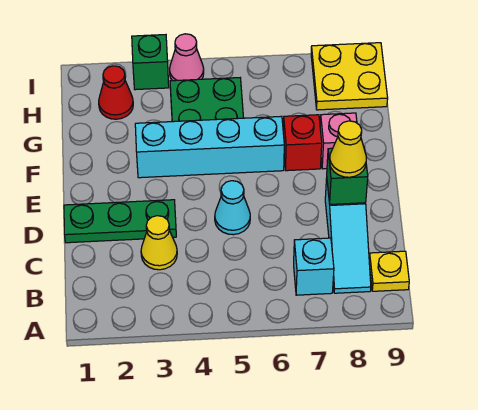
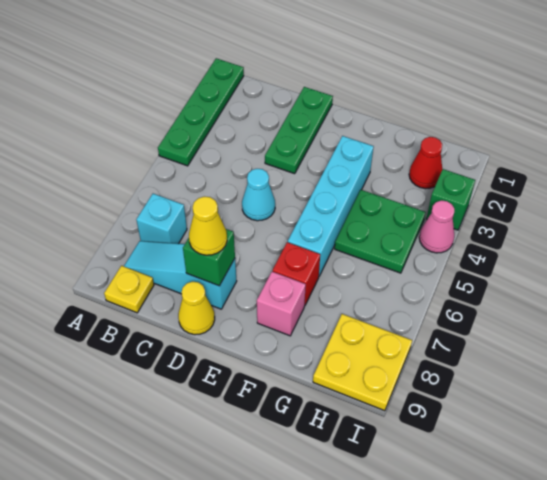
none -> green plate A1:A4 level 1
yellow cone C3 level 1 -> yellow cone D9 level 1

